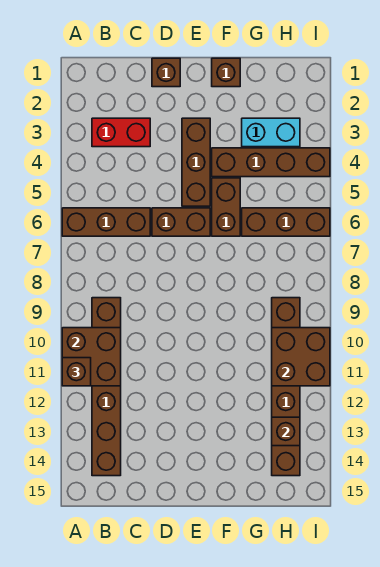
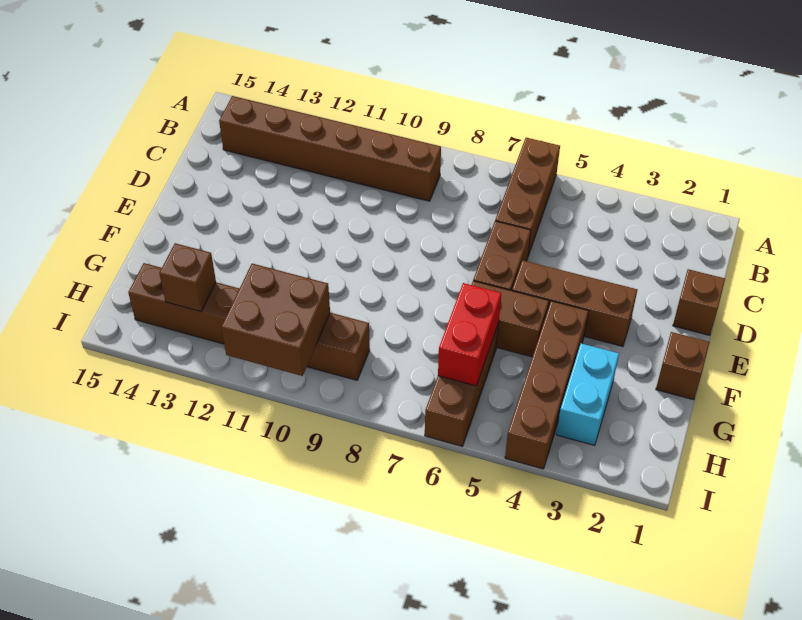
brown brick A10:B11 level 2 -> none
brown brick A11 level 3 -> none
red brick B3:C3 level 1 -> red brick G6:H6 level 2

